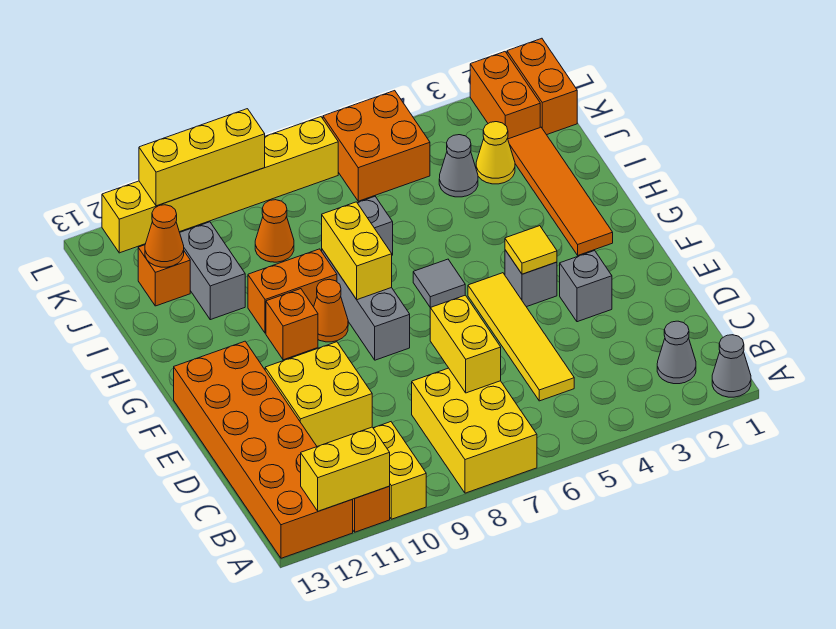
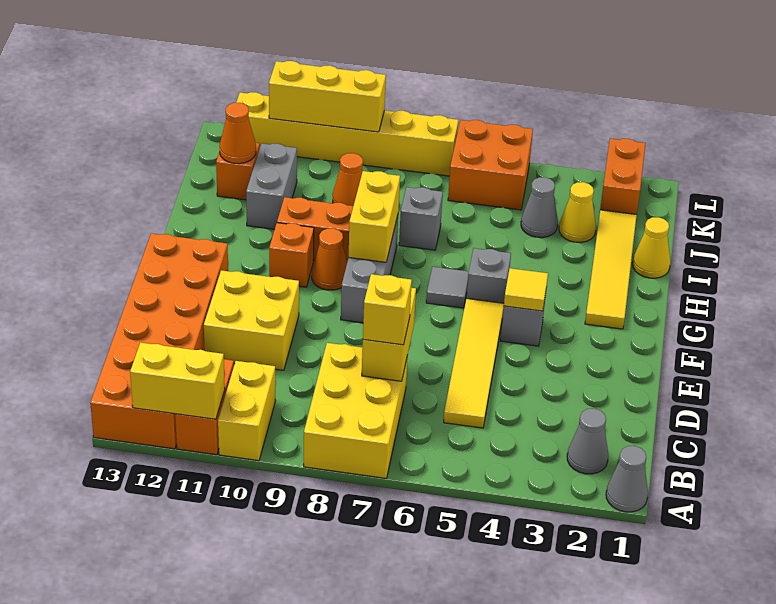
none -> yellow brick C7 level 3
grey brick E3 level 1 -> grey brick G5 level 1
orange tile G2:J2 level 1 -> yellow tile G2:J2 level 1
none -> yellow cone I1 level 1
orange brick K1:L1 level 1 -> none

